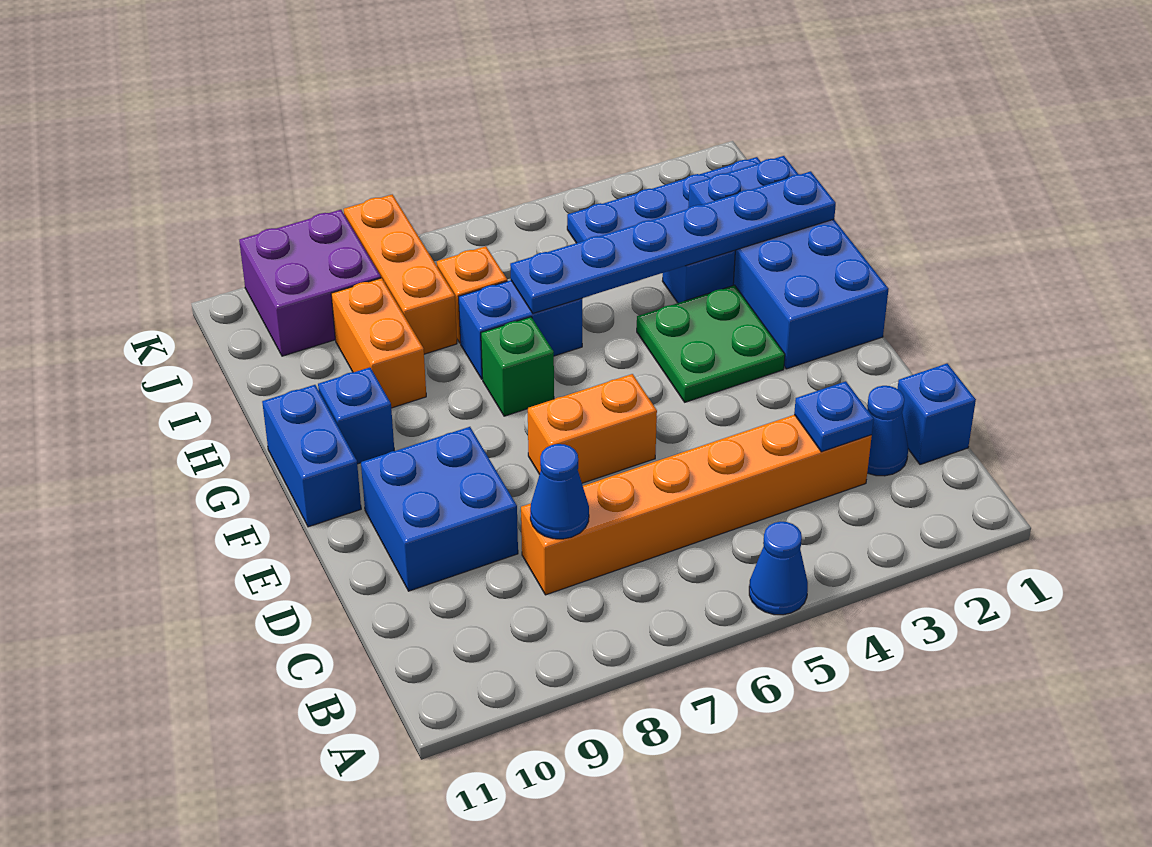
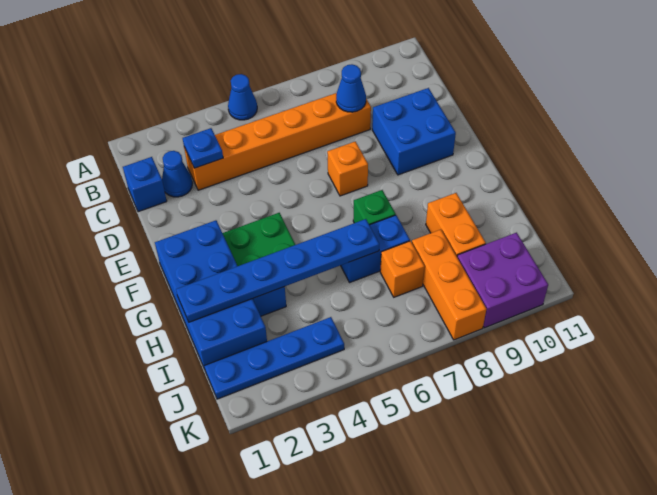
orange brick E6:E7 level 1 -> orange brick E7 level 1
blue brick F11:G11 level 1 -> none
blue brick G10 level 1 -> none

